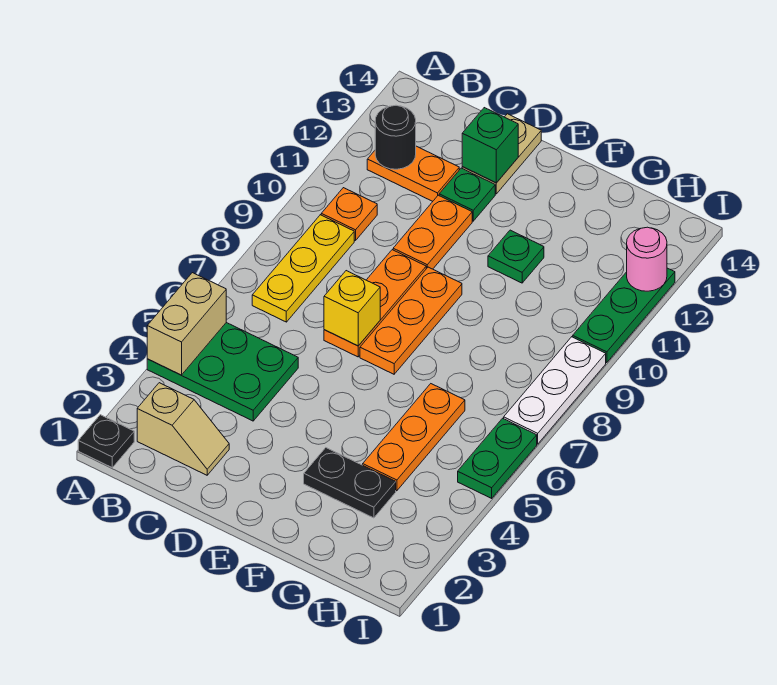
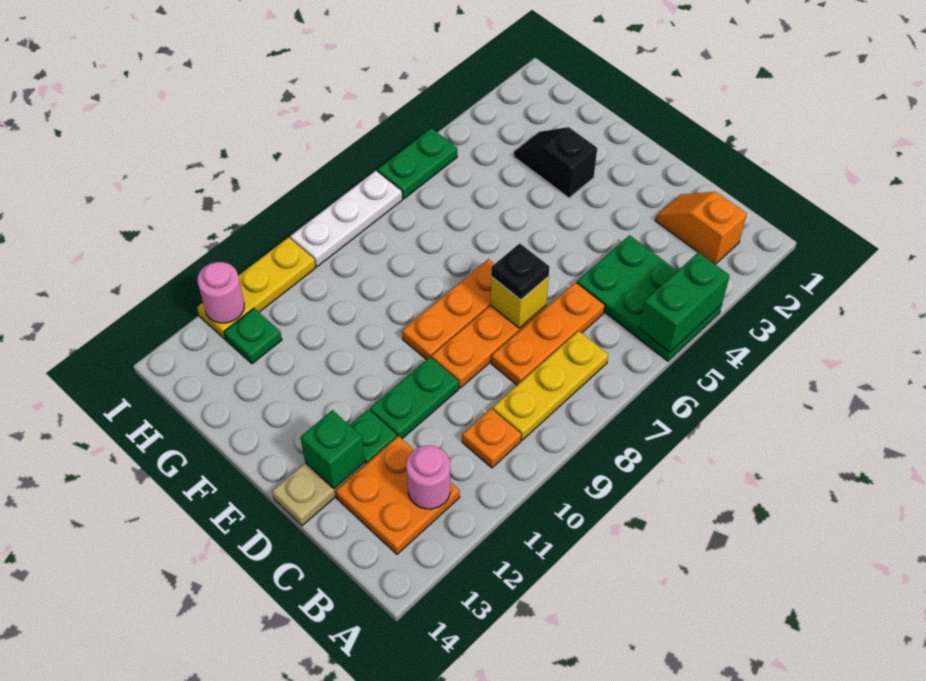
black plate A1 level 1 -> black plate D7 level 3
tan brick A4:A5 level 2 -> green brick A4:A5 level 2
tan slope B2:C2 level 1 top B -> orange slope B2:C2 level 1 top B
orange plate B12:C12 level 1 -> orange plate B12:C13 level 1
black round brick B12 level 2 -> pink round brick B12 level 2
orange plate D10:D11 level 1 -> green plate D10:D11 level 1
black plate F3:G3 level 1 -> black slope F3:G3 level 1 top F
green plate F11 level 1 -> green plate H12 level 1
orange plate G4:G6 level 1 -> orange plate C6:C8 level 1
green plate I10:I12 level 1 -> yellow plate I10:I12 level 1

